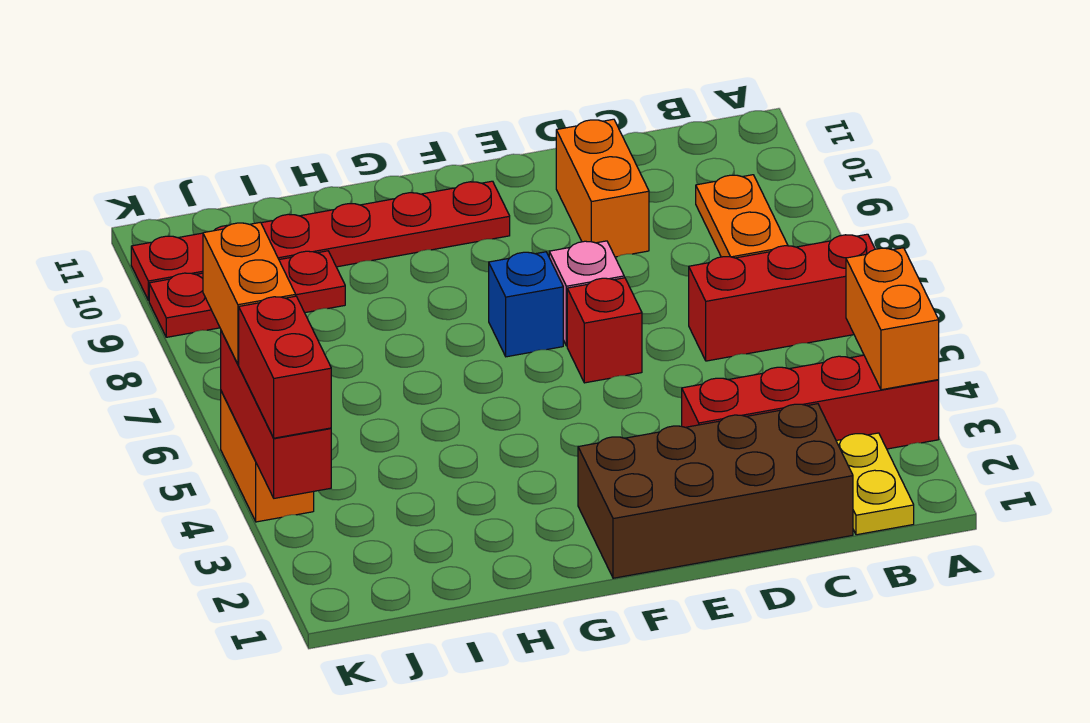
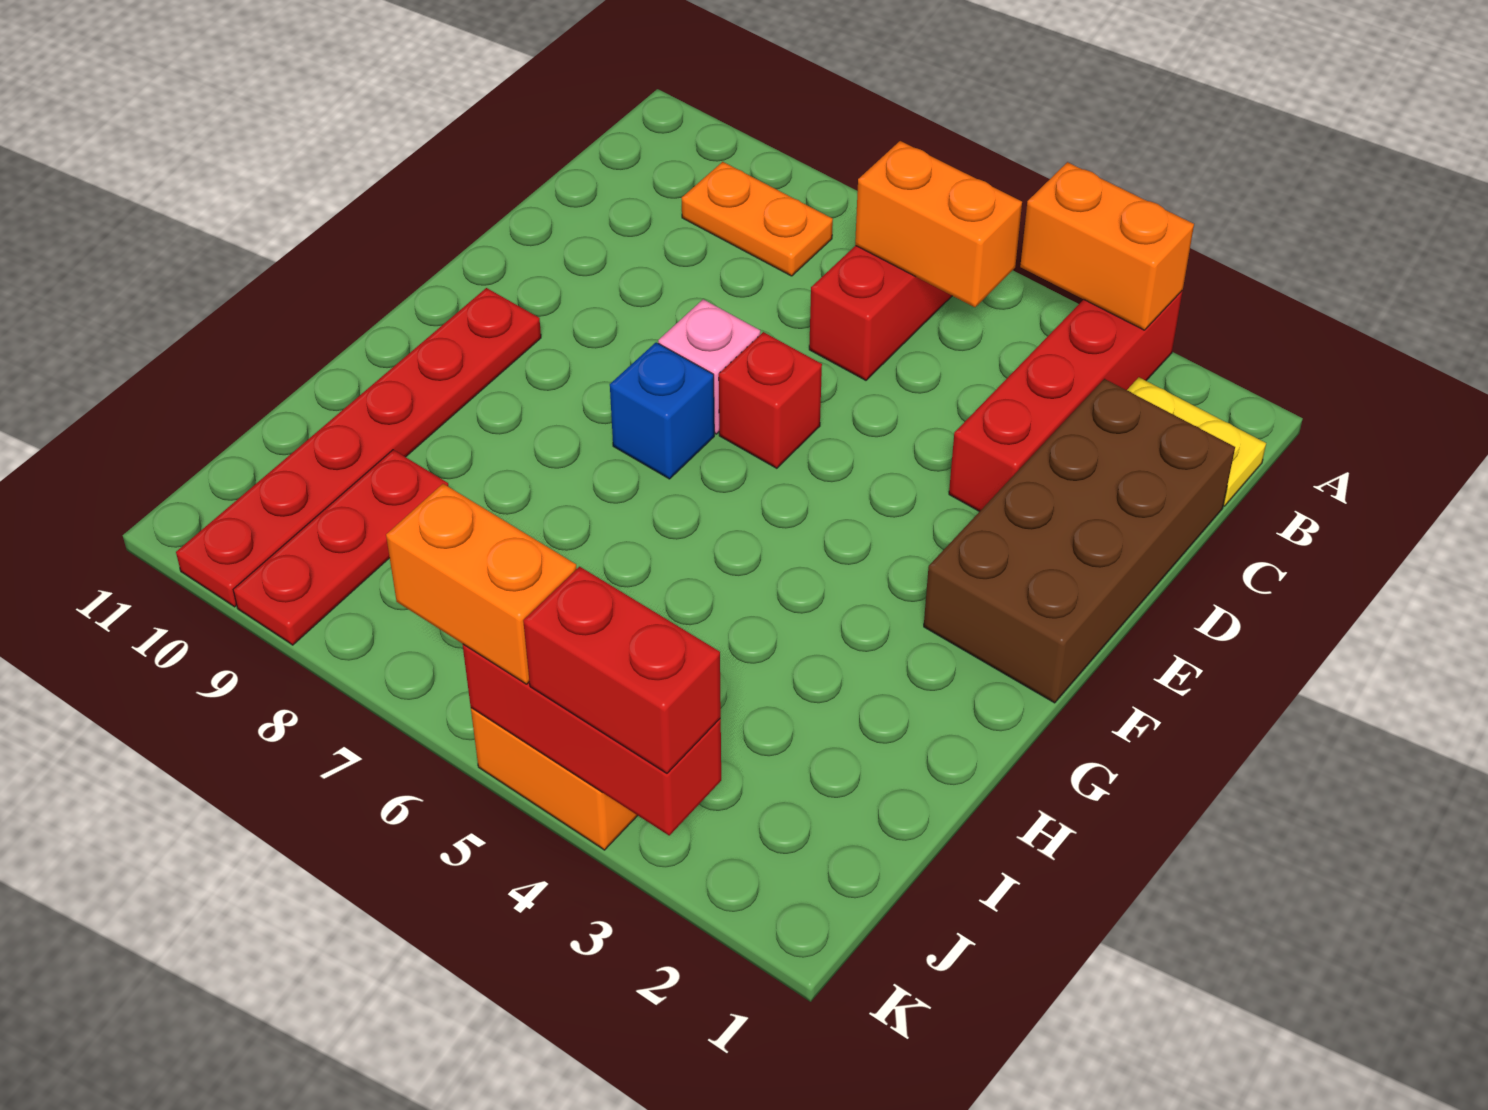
orange brick D9:D10 level 1 -> orange brick B5:B6 level 2

